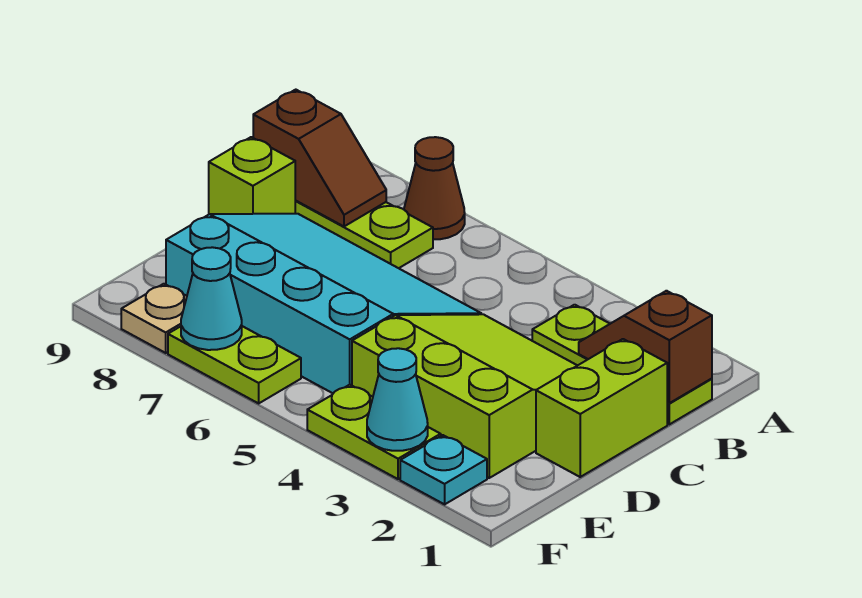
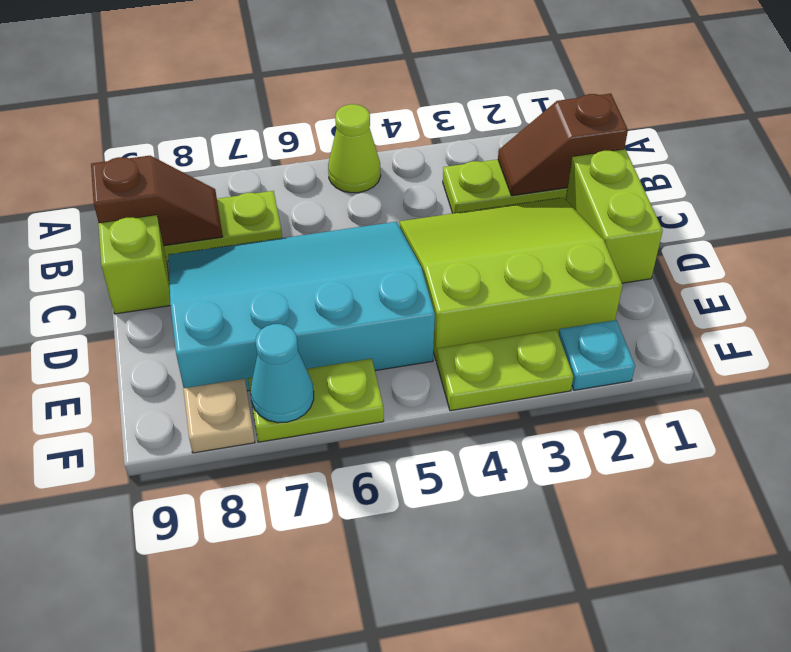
none -> lime cone A5 level 1
brown cone A7 level 1 -> none
cyan cone F3 level 2 -> none

